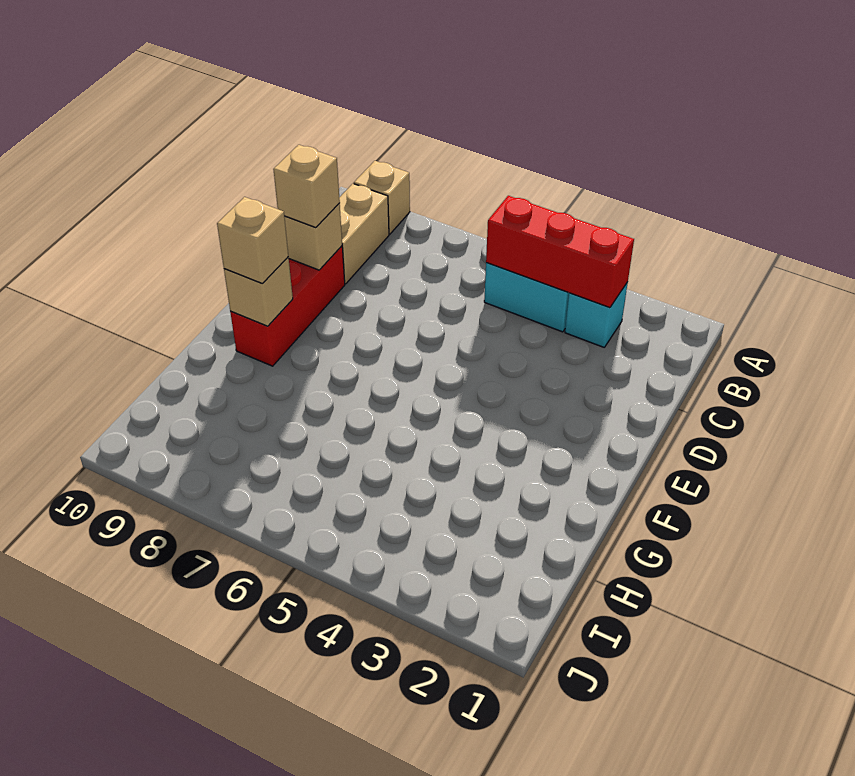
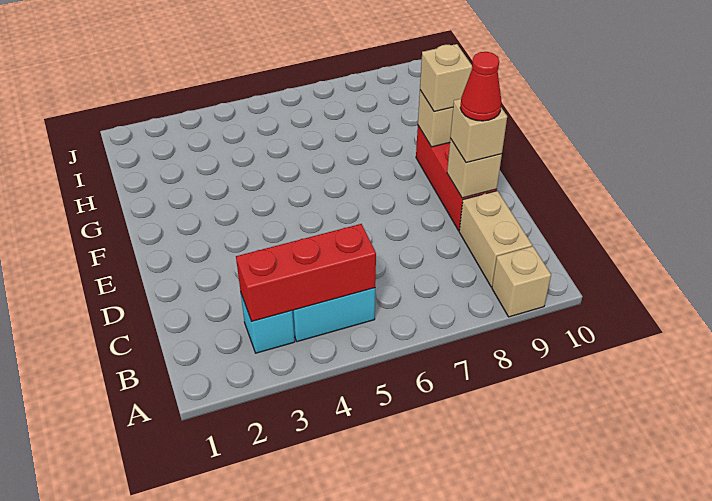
none -> red cone D9 level 4

